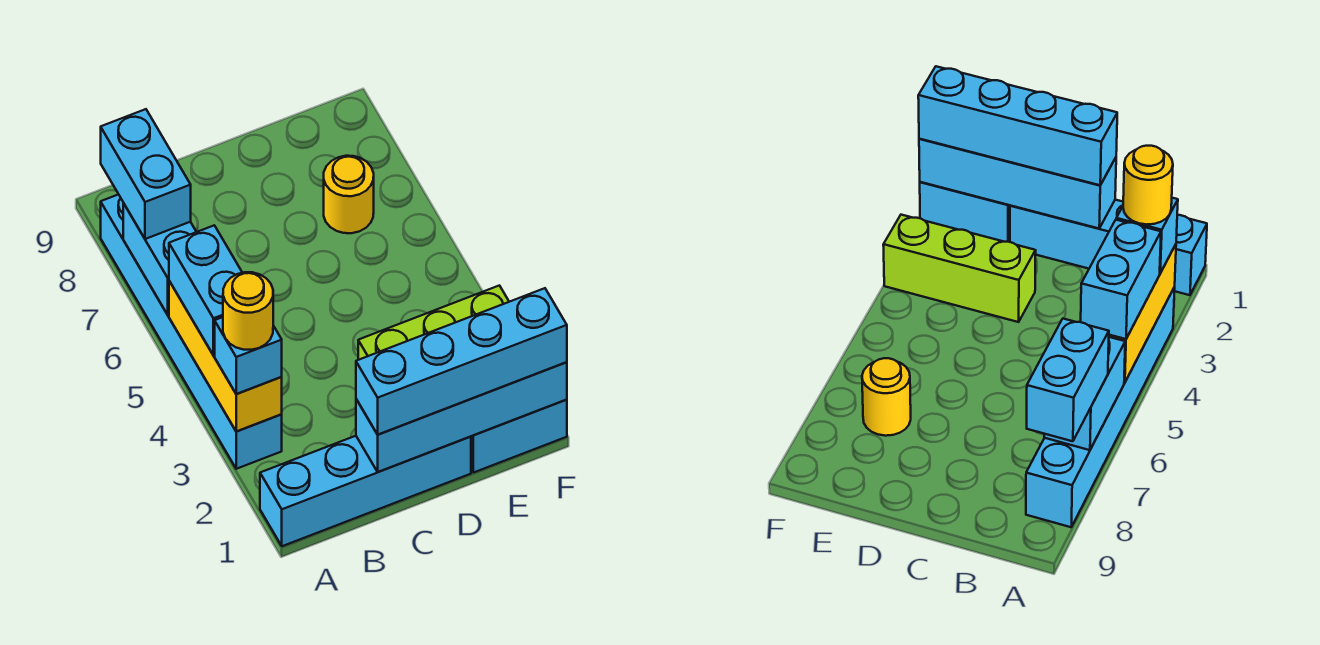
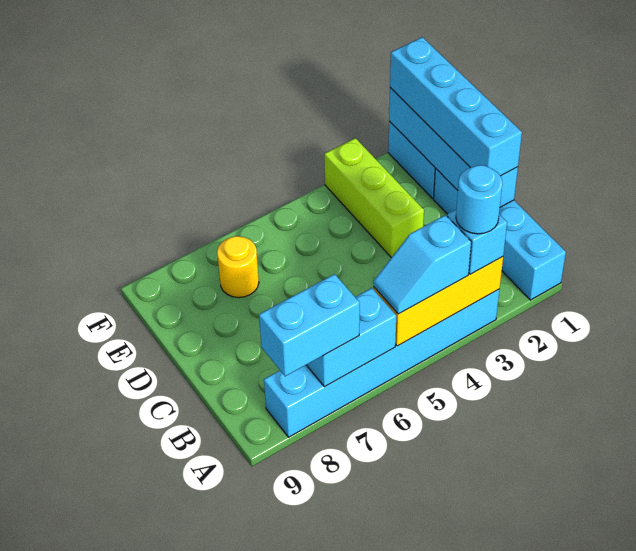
yellow round brick A3 level 4 -> cyan round brick A3 level 4
cyan brick A4:A5 level 3 -> cyan slope A4:A5 level 3 top 4

